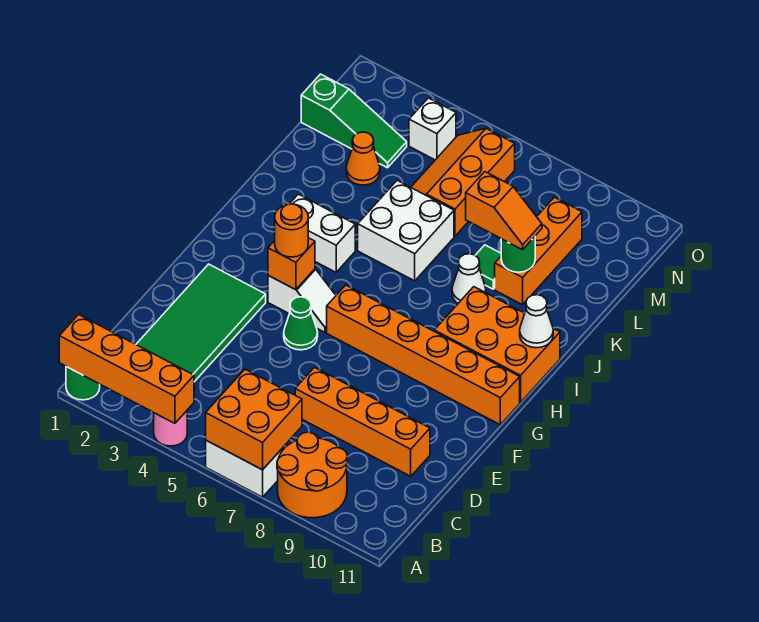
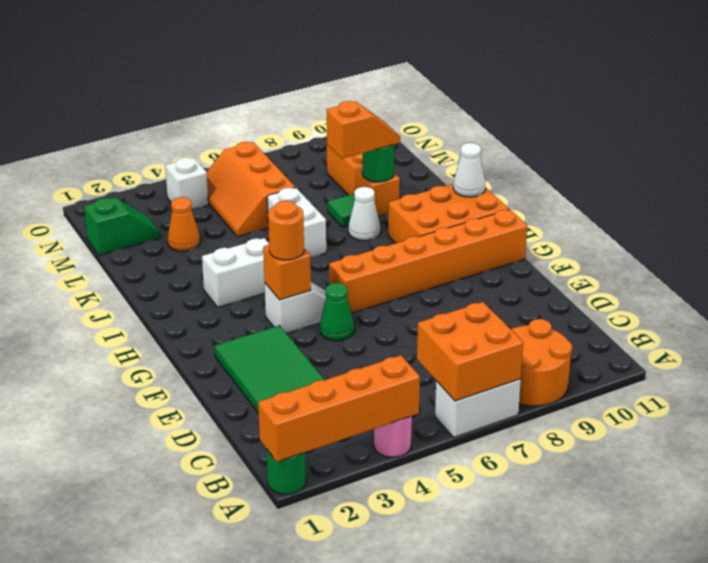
orange brick D7:D10 level 1 -> none
white brick J5:K6 level 1 -> white brick J6:K6 level 1
green slope M1:M3 level 1 top 1 -> green slope M1:M2 level 1 top 1

